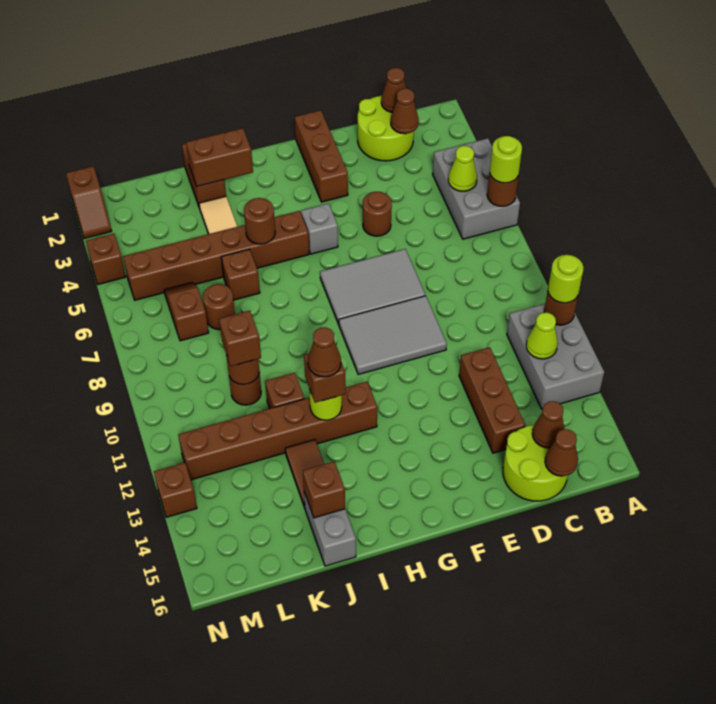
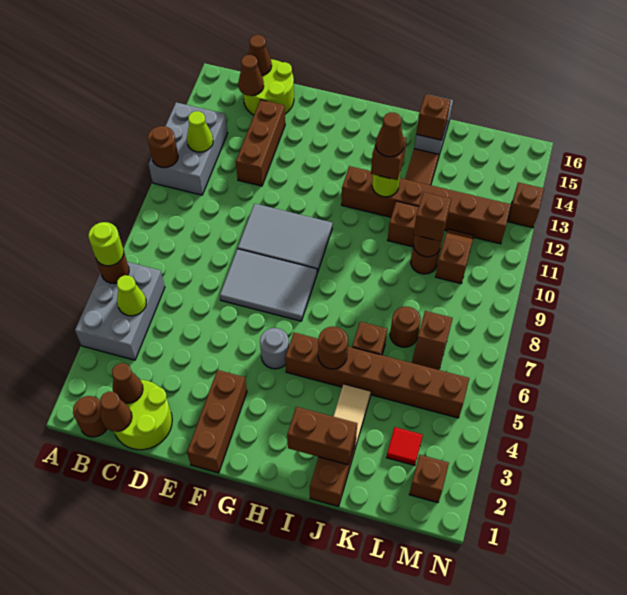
lime round brick A11 level 3 -> none
brown round brick E5 level 1 -> brown round brick B1 level 1
grey brick G5 level 1 -> grey round brick G5 level 1
none -> red tile L3 level 1
brown slope N1:N2 level 1 top 1 -> brown slope L10:L11 level 1 top 10
brown brick N4 level 1 -> brown brick M2 level 1

